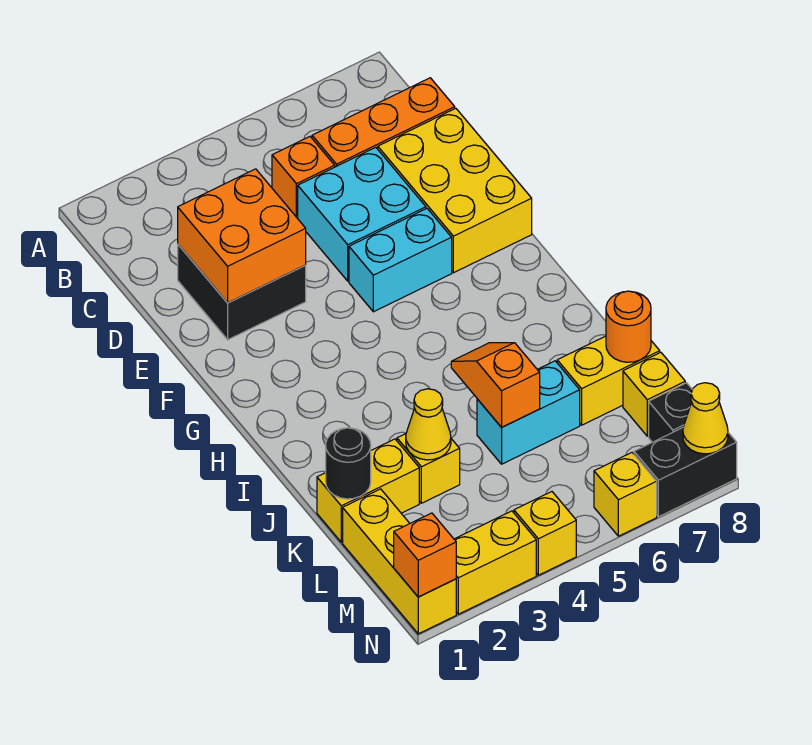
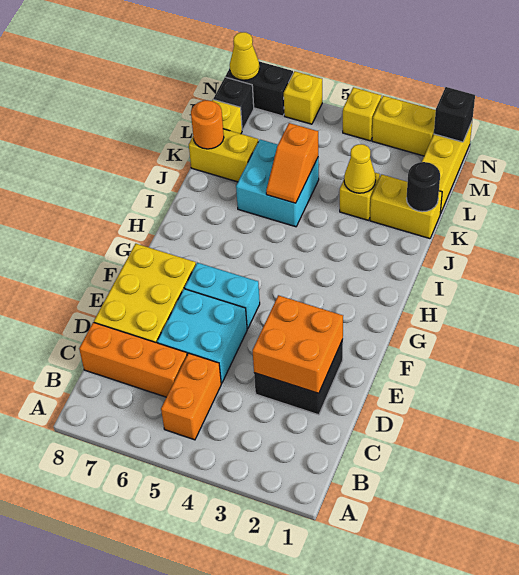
orange brick C5 level 1 -> orange brick B5:C5 level 1
cyan brick K5:K6 level 1 -> cyan brick J5:K6 level 1
orange brick N1 level 2 -> black brick N1 level 2

